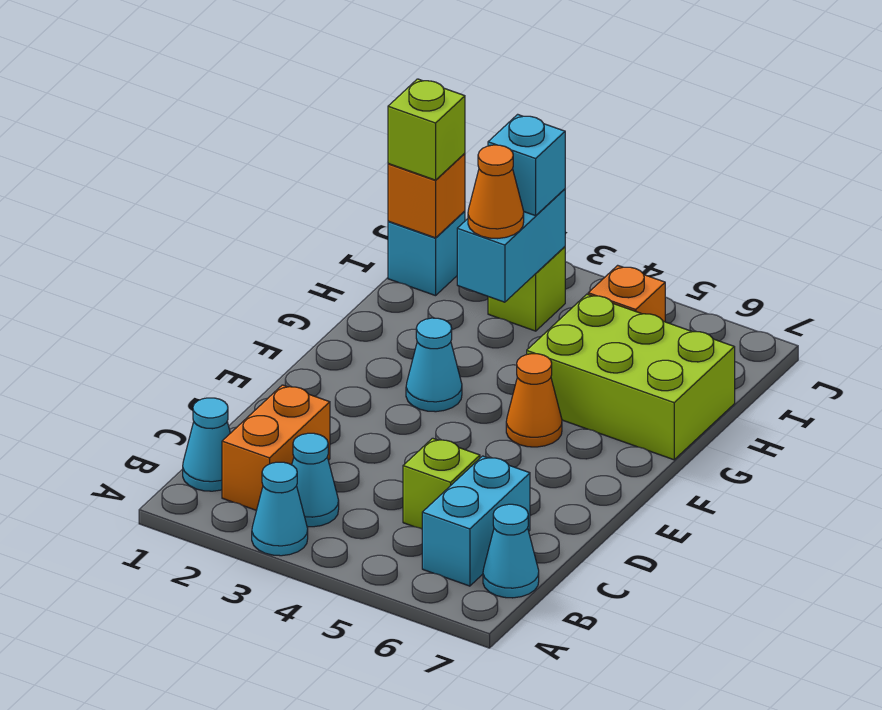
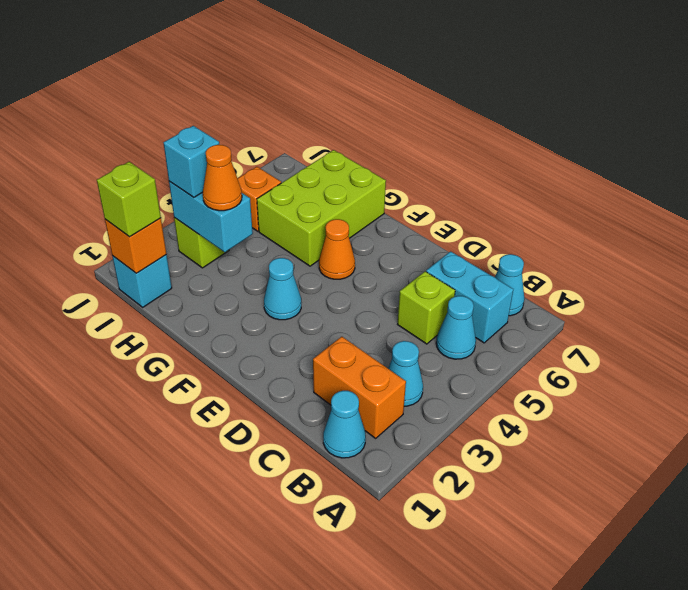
cyan cone A3 level 1 -> cyan cone B5 level 1

